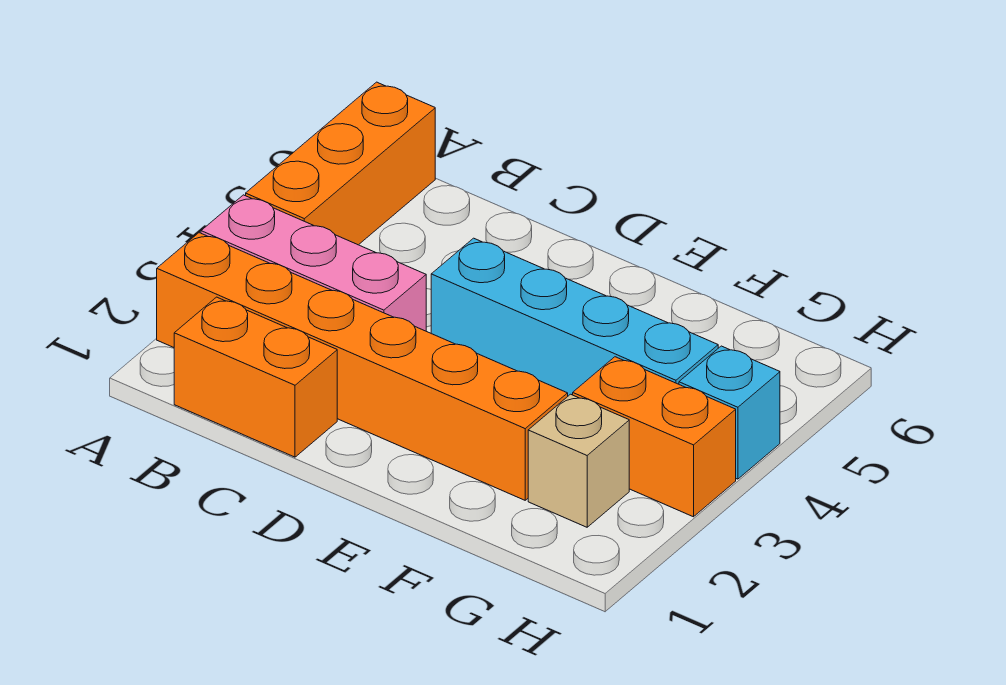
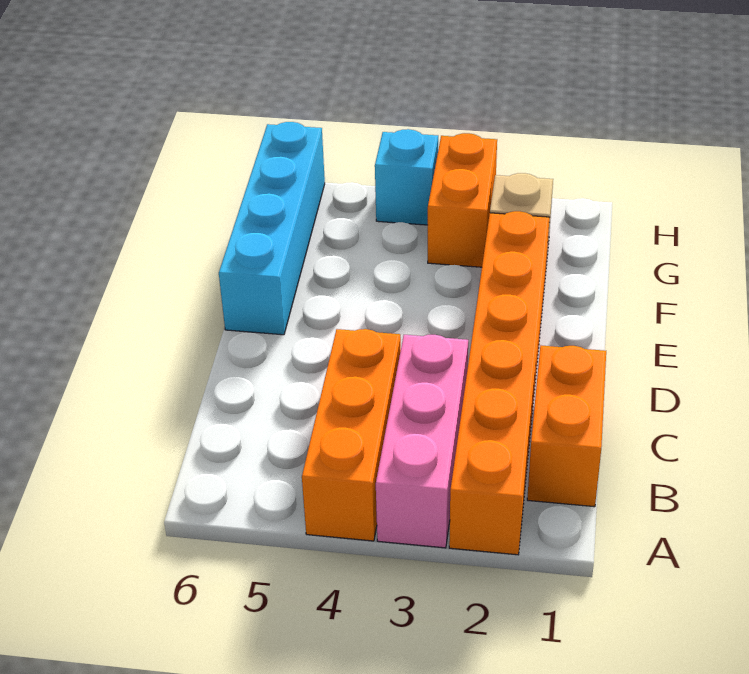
orange brick A4:A6 level 1 -> orange brick A4:C4 level 1
cyan brick D4:G4 level 1 -> cyan brick E6:H6 level 1

